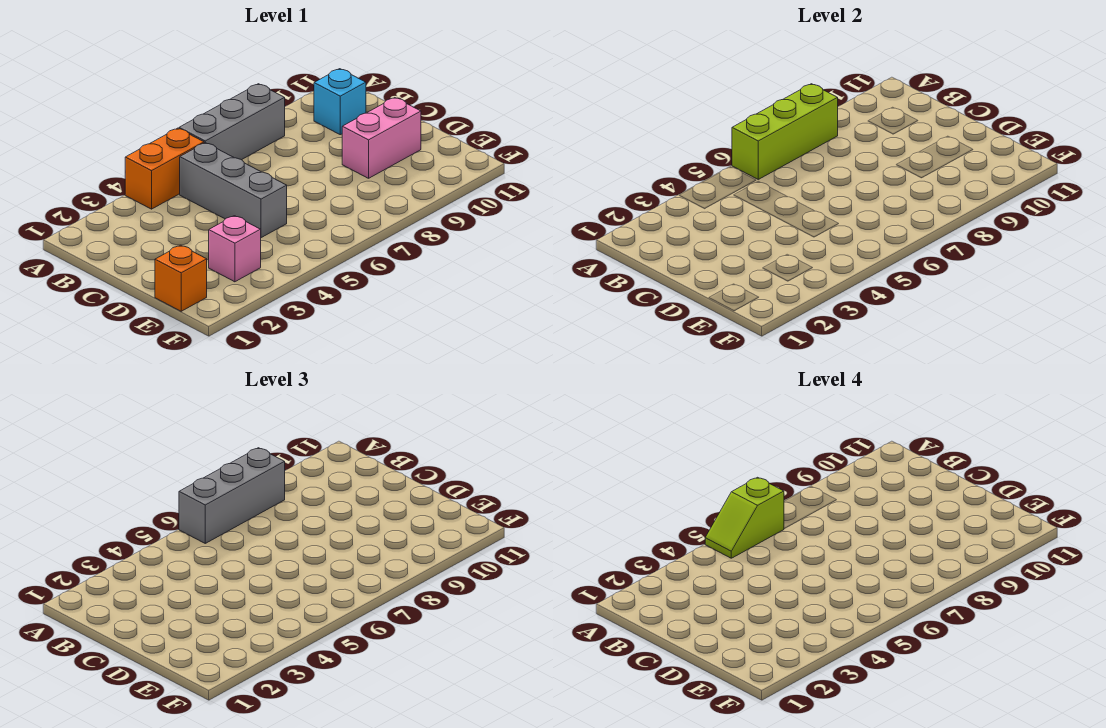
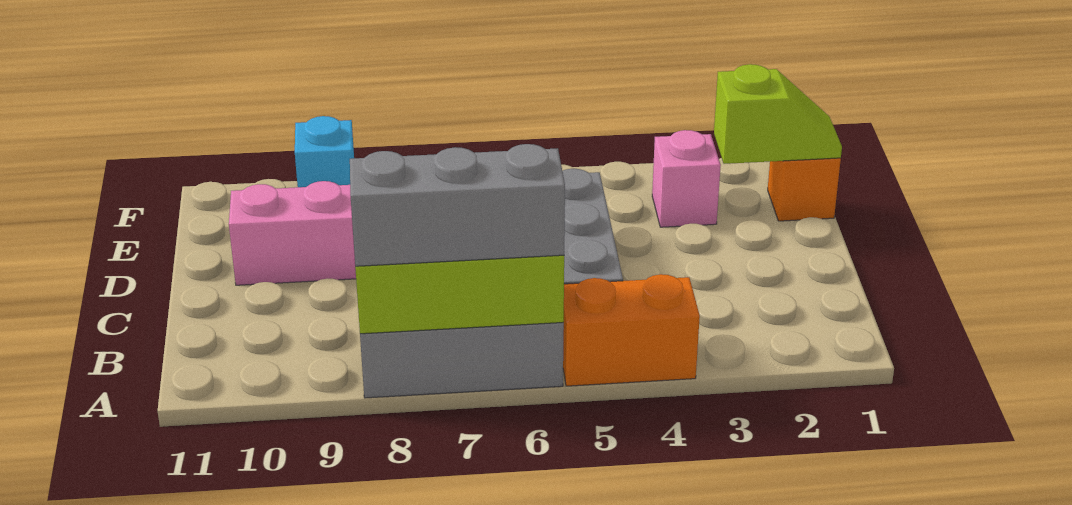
lime slope A5:A6 level 4 top 6 -> lime slope E1:E2 level 2 top 2
cyan brick B10 level 1 -> cyan brick F9 level 1

